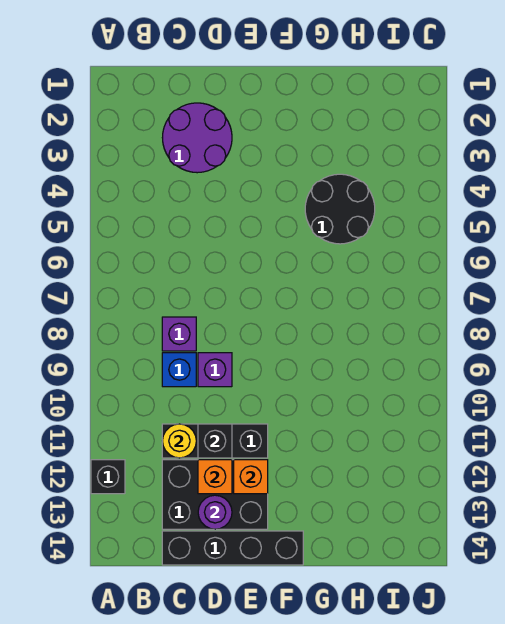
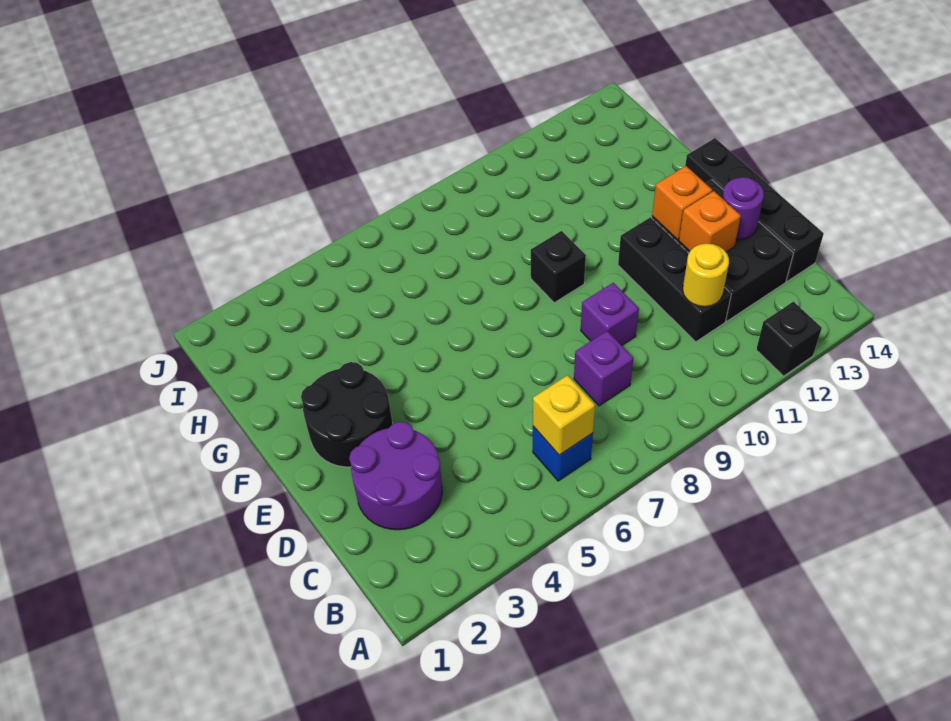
none -> yellow brick B6 level 2
blue brick C9 level 1 -> blue brick B6 level 1
black brick D11 level 2 -> black brick F9 level 1
black round brick G4:H5 level 1 -> black round brick E2:F3 level 1

